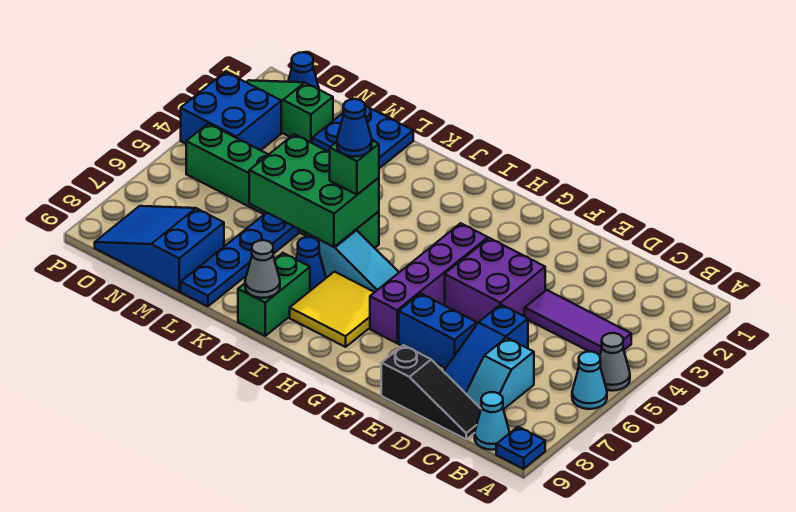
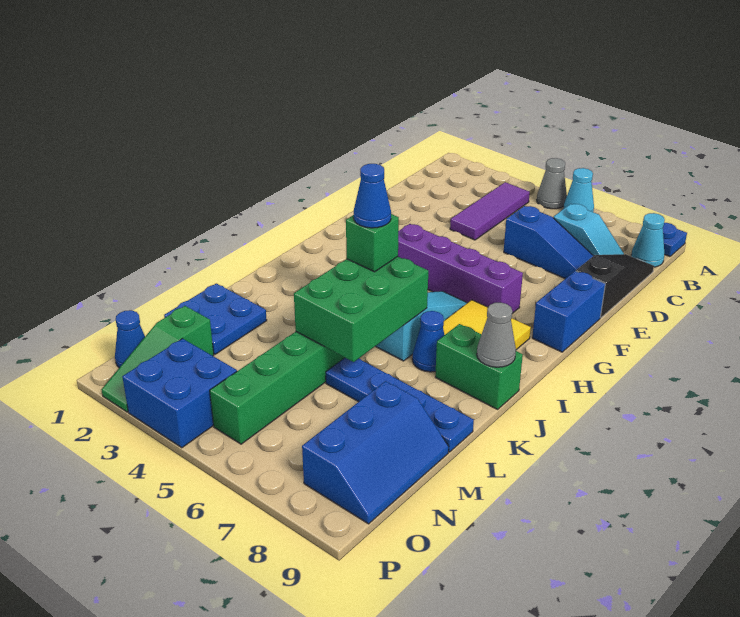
purple brick E4:F5 level 1 -> none
blue brick E7:F7 level 1 -> blue brick F9:G9 level 1
blue slope M8:O9 level 1 top M -> blue slope M8:O9 level 1 top 8

